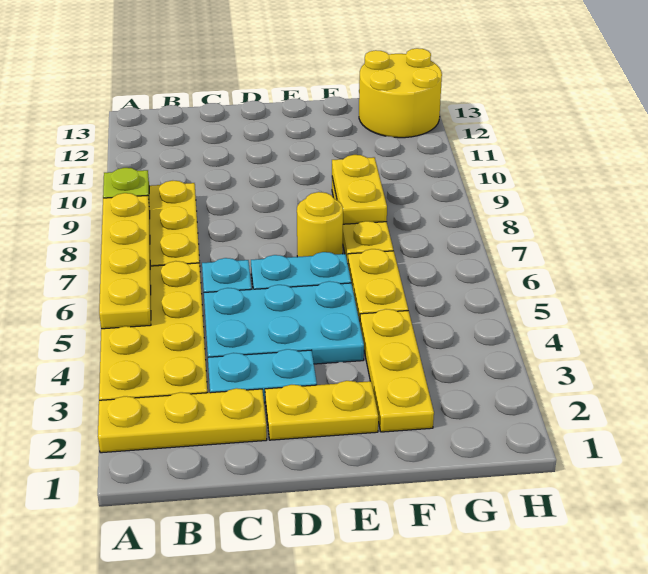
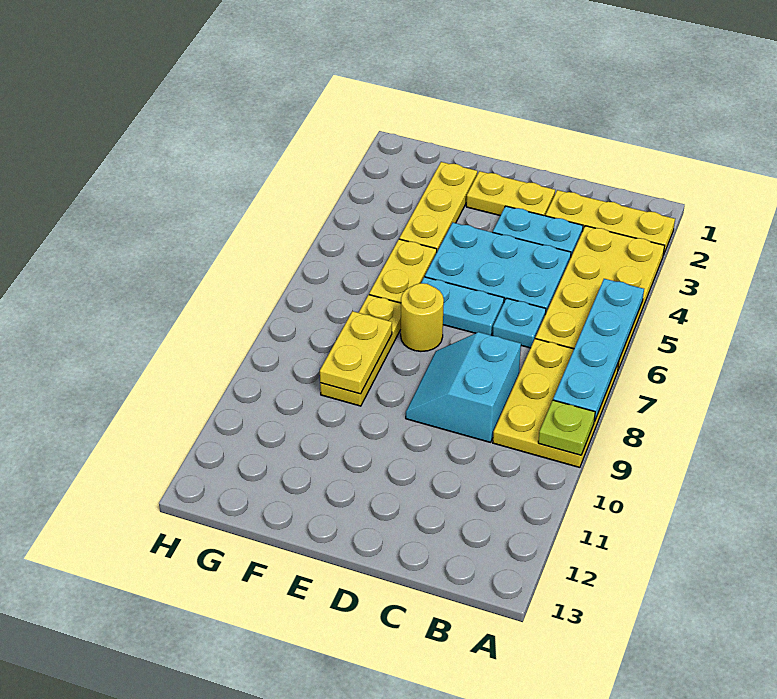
yellow plate A5:A8 level 2 -> cyan plate A5:A8 level 2
none -> cyan slope C8:D9 level 1 top C
yellow round brick G12:H13 level 1 -> none

